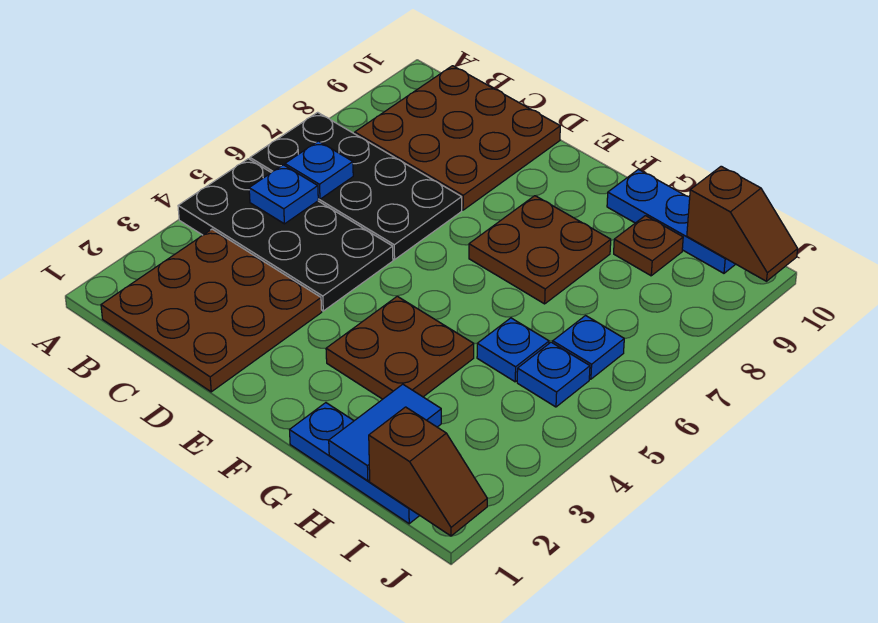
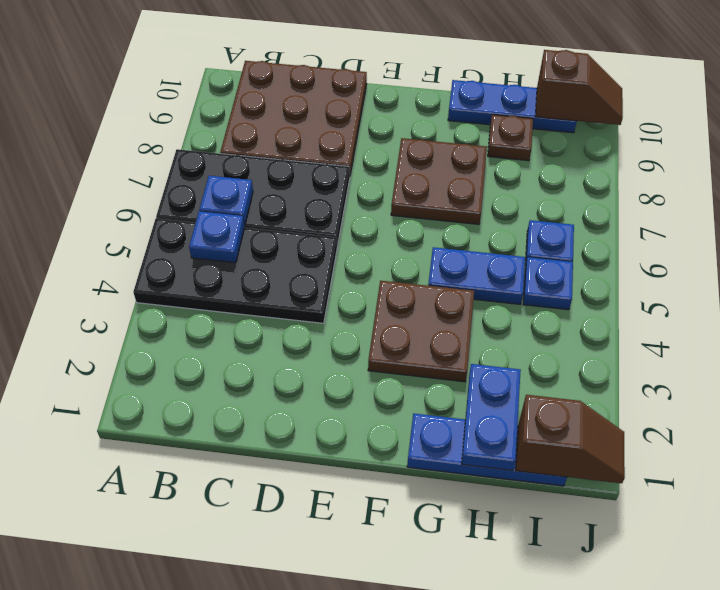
brown plate B1:D3 level 1 -> none
blue tile H1:H2 level 2 -> blue plate H1:H2 level 2
blue plate H5 level 1 -> blue plate G5:H5 level 1

